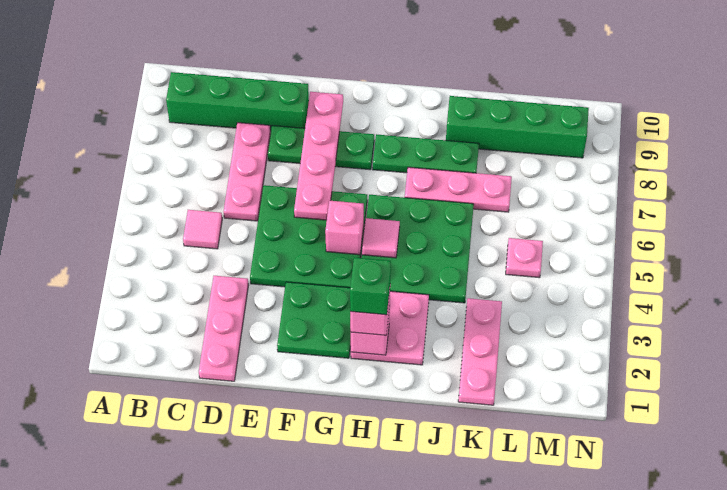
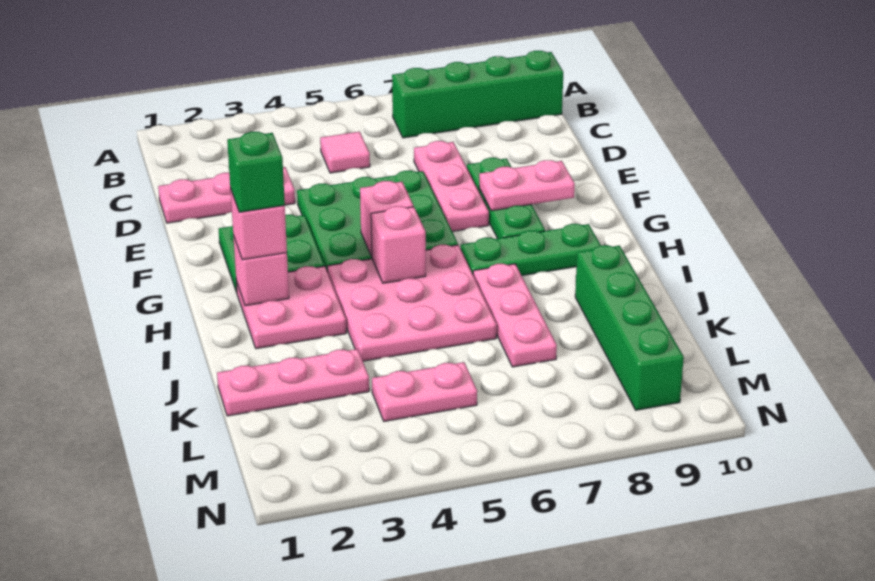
green brick B9:E9 level 1 -> green brick B7:B10 level 1
pink plate D6:D8 level 1 -> pink plate D7:F7 level 1
pink plate F6:F9 level 2 -> pink plate F8:F9 level 2
green plate H4:J6 level 1 -> pink plate H4:J6 level 1
pink tile H5 level 2 -> pink brick H5 level 2
green plate H8:J8 level 1 -> green plate H7:H9 level 1
pink plate L5 level 1 -> pink plate L4:L5 level 1

